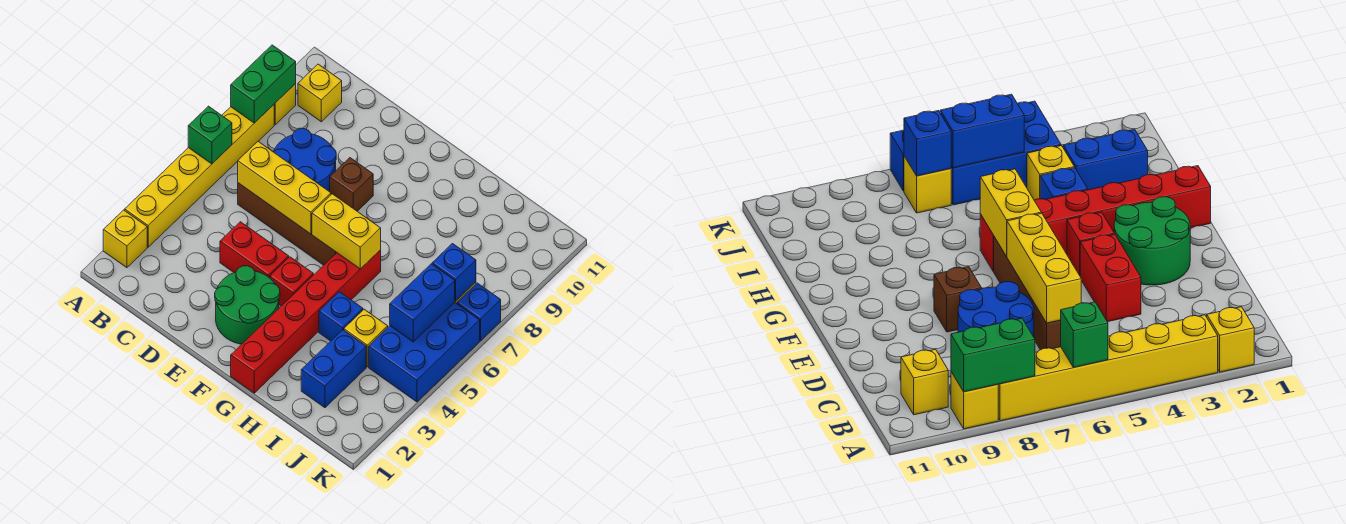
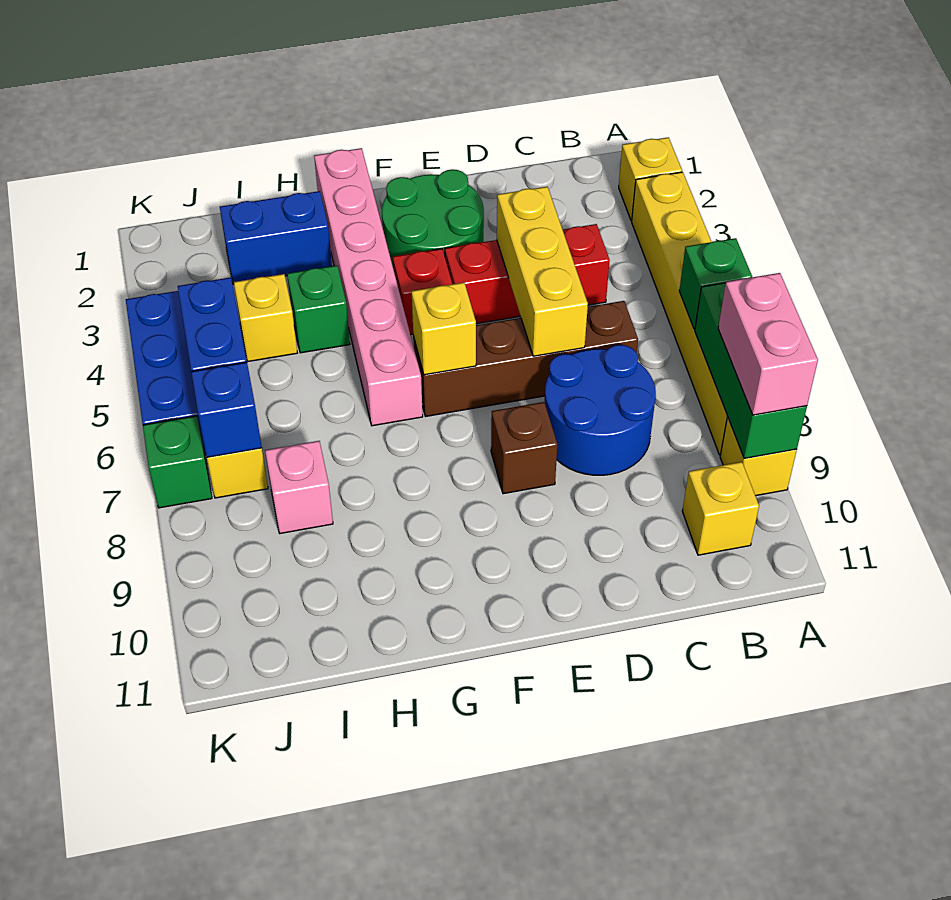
green brick A8:A9 level 2 -> green brick A7:A9 level 2
none -> pink brick A8:A9 level 3
yellow brick C6:E6 level 2 -> yellow brick D4:D6 level 2
red brick D4:E4 level 1 -> red brick C4:E4 level 1
yellow brick F6:G6 level 2 -> yellow brick F6 level 2
red brick G1:G6 level 1 -> pink brick G1:G6 level 1
blue brick H4 level 1 -> green brick H4 level 1
blue brick I2:I3 level 1 -> blue brick H2:I2 level 1
none -> pink brick I8 level 1
blue brick K7 level 1 -> green brick K7 level 1

